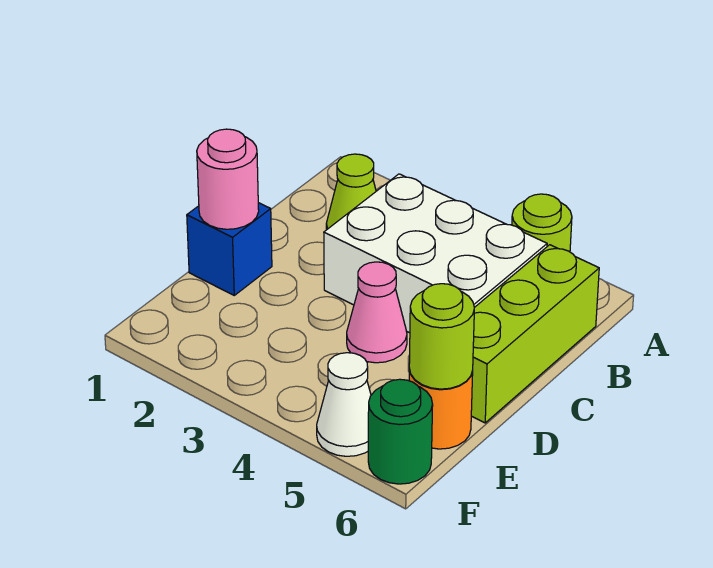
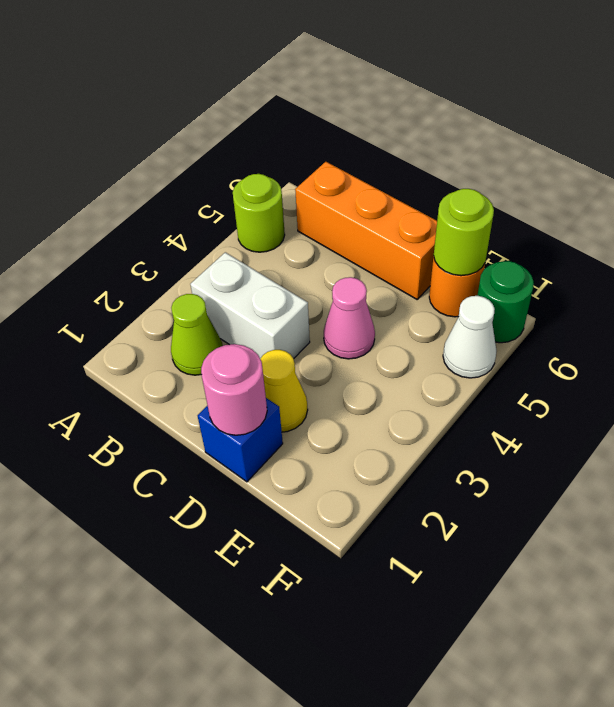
white brick B3:C5 level 1 -> white brick B3:C3 level 1
lime brick B6:D6 level 1 -> orange brick B6:D6 level 1
none -> yellow cone D2 level 1

